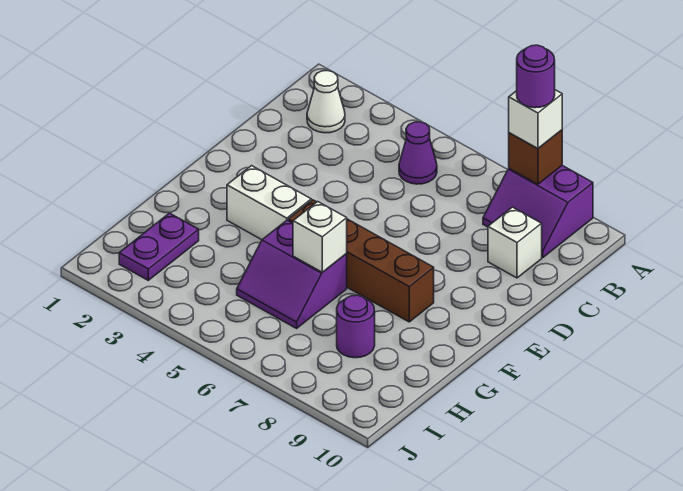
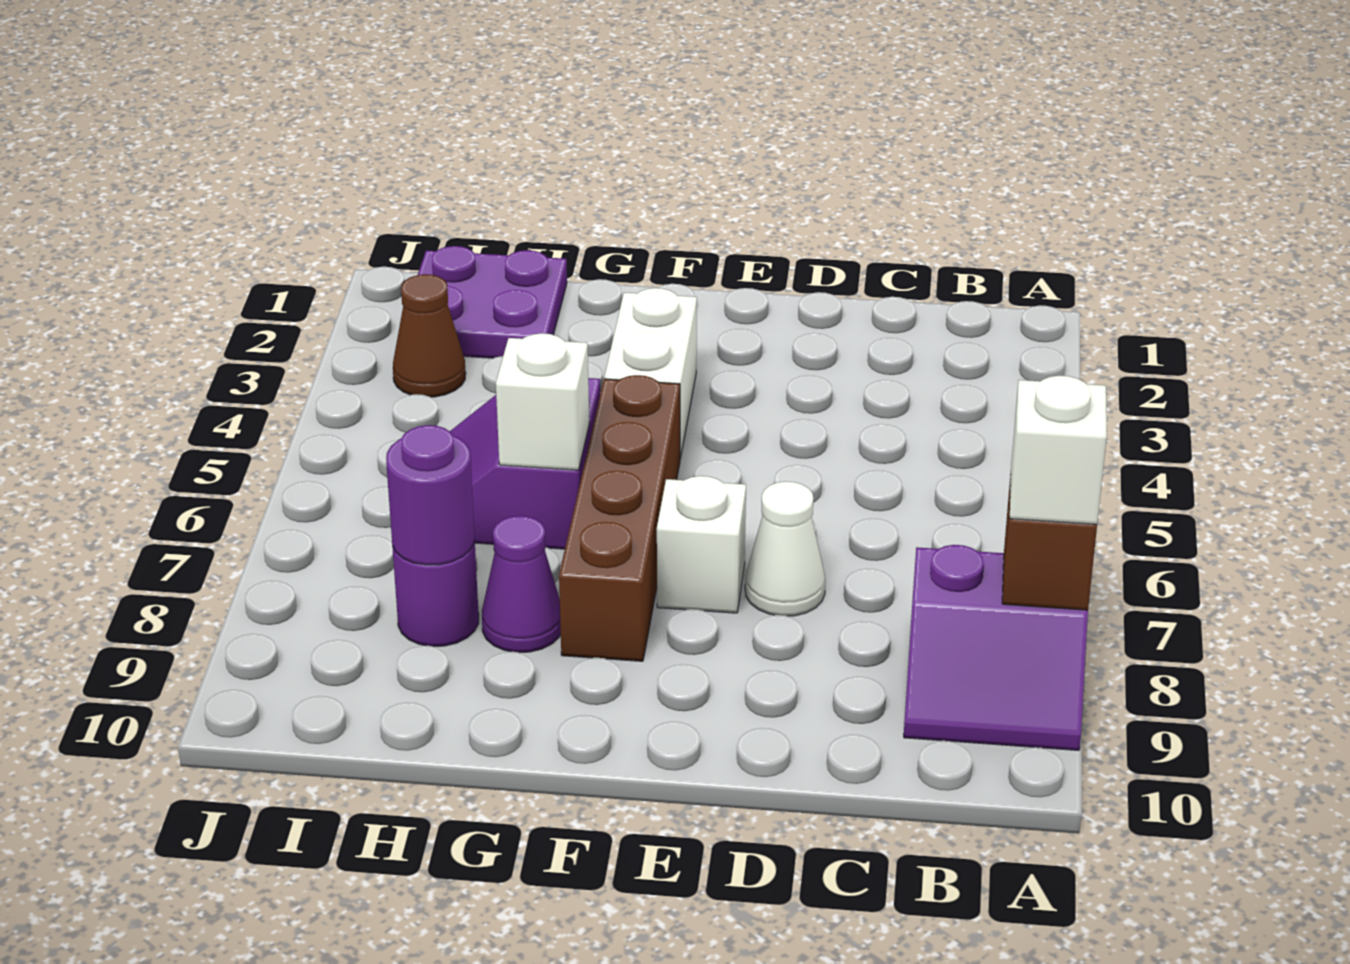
purple slope A8:B9 level 1 top A -> purple slope A8:B9 level 1 top 8
purple round brick A8 level 4 -> purple round brick H8 level 2
white cone B2 level 1 -> white cone D7 level 1
purple cone B5 level 1 -> purple cone G8 level 1
white brick C9 level 1 -> white brick E7 level 1
purple plate H2:I2 level 1 -> purple plate H1:I2 level 1
none -> brown cone I3 level 1

